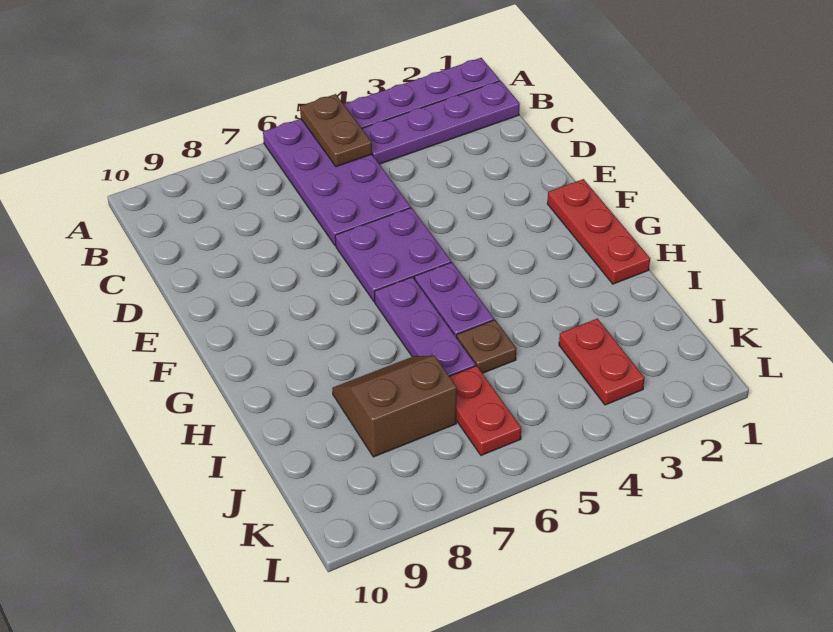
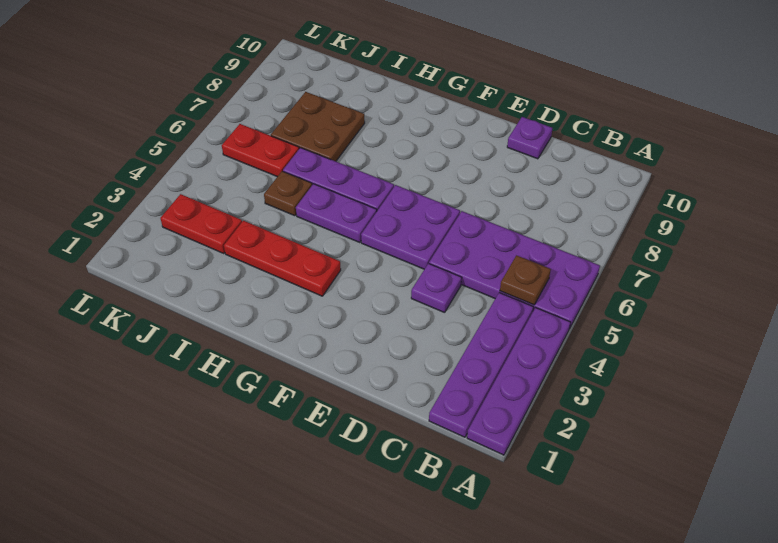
brown plate A5:B5 level 2 -> brown plate B5 level 2
none -> purple plate D4 level 1
none -> purple plate D10 level 1
red plate F1:H1 level 1 -> red plate G3:I3 level 1
brown slope I7:J8 level 1 top J -> brown plate I7:J8 level 1

